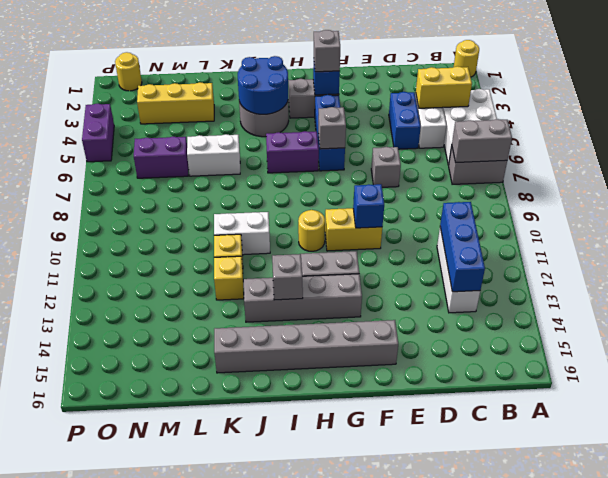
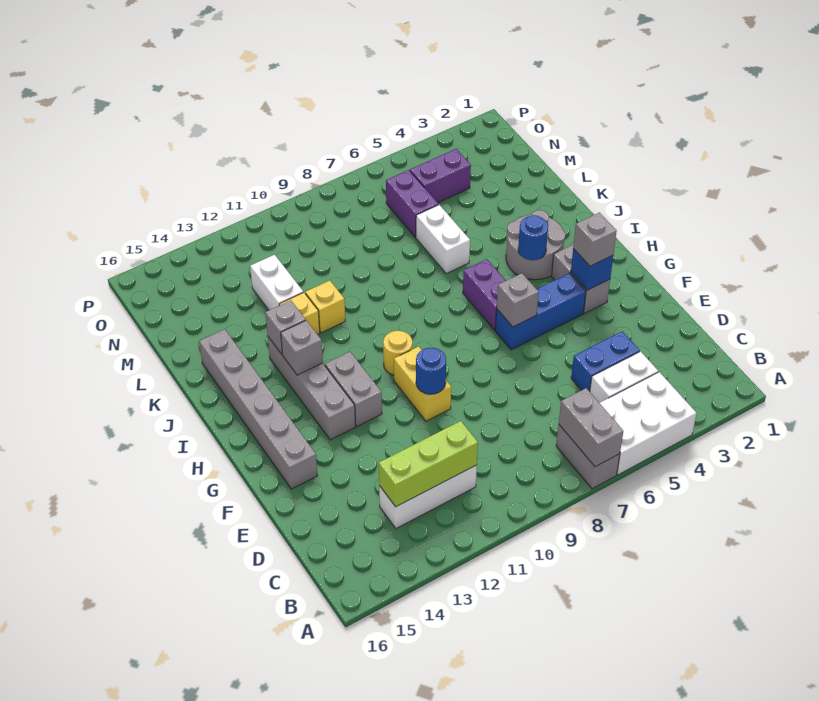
yellow round brick A1 level 1 -> none
yellow brick B4:C4 level 2 -> none
blue brick C11:C13 level 2 -> lime brick C11:C13 level 2
grey brick E7 level 1 -> grey brick J13 level 2
blue brick F10 level 2 -> blue round brick F10 level 2
blue round brick I3:J4 level 2 -> blue round brick I4 level 2
white brick J10:K10 level 1 -> white brick L12:M12 level 1
yellow brick L3:N3 level 1 -> none
yellow round brick O1 level 1 -> none
purple brick P4:P5 level 1 -> purple brick N4:N5 level 1

